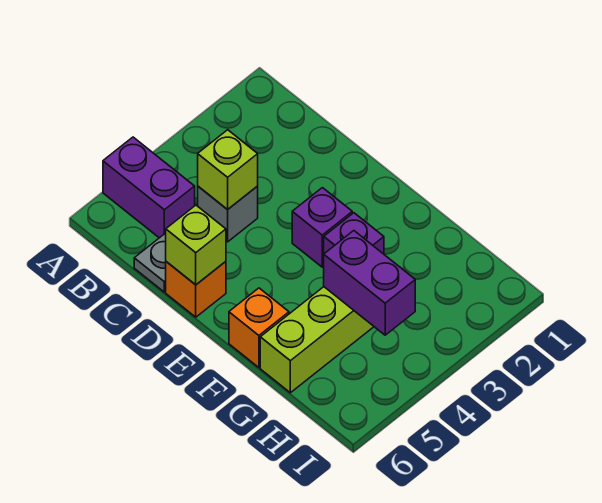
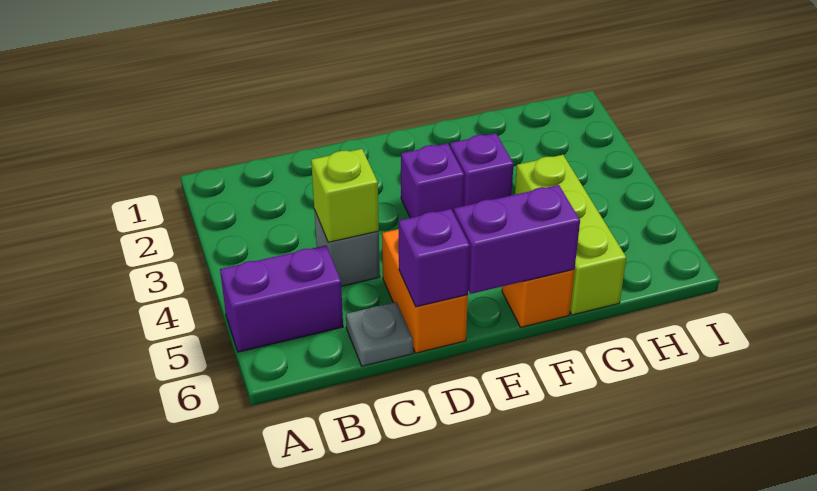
orange brick D6 level 1 -> orange brick D5:D6 level 1
lime brick D6 level 2 -> purple brick D6 level 2
purple brick G4:H4 level 2 -> purple brick E6:F6 level 2

